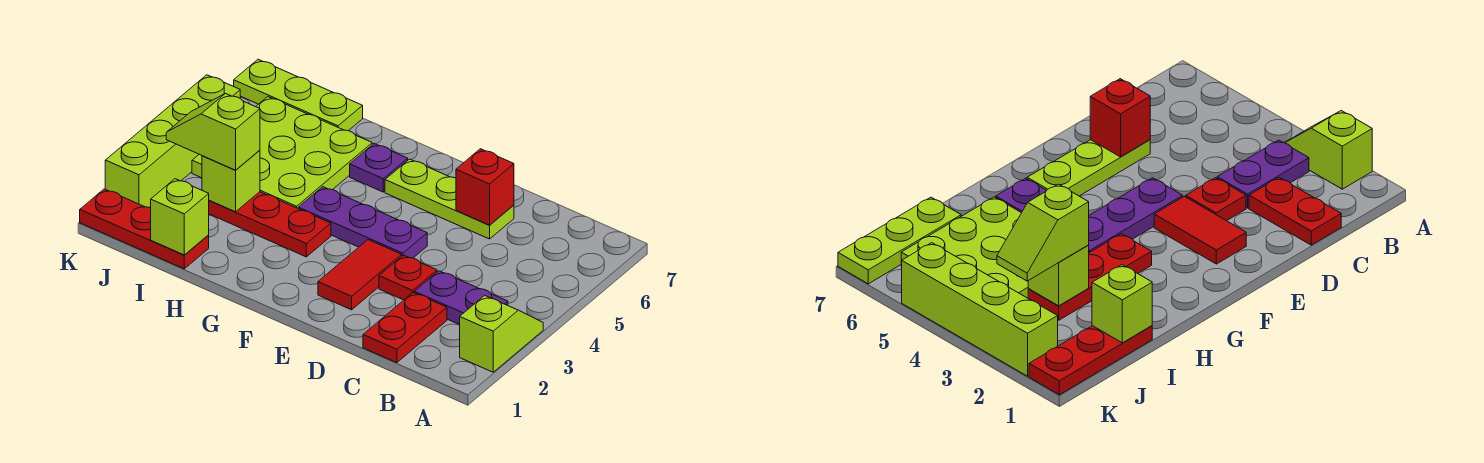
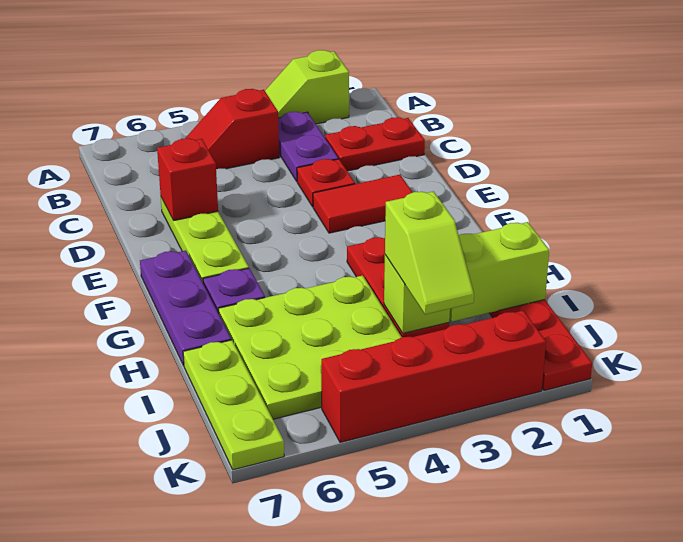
none -> red slope B4:B5 level 1 top 4
purple plate E4:G4 level 1 -> purple plate F7:H7 level 1
lime brick I1 level 2 -> lime brick I1:I2 level 2
lime brick K2:K5 level 1 -> red brick K2:K5 level 1

